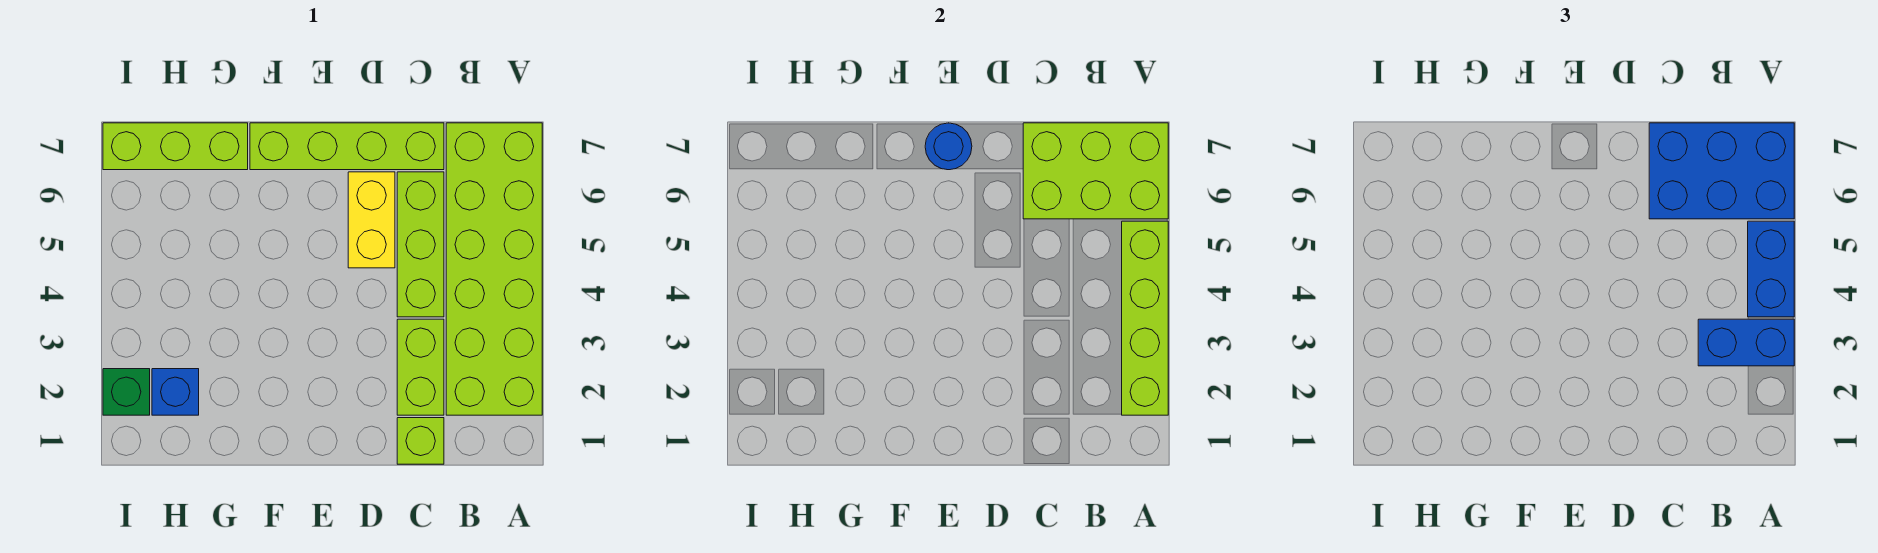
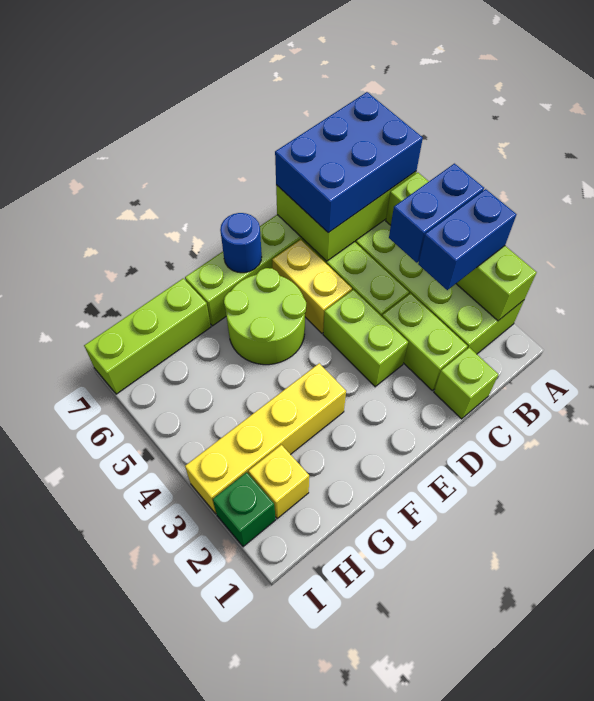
blue brick A4:A5 level 3 -> blue brick A4:B4 level 3
none -> lime brick D3:D4 level 1
none -> lime round brick E5:F6 level 1
none -> yellow brick F3:I3 level 1
blue brick H2 level 1 -> yellow brick H2 level 1

